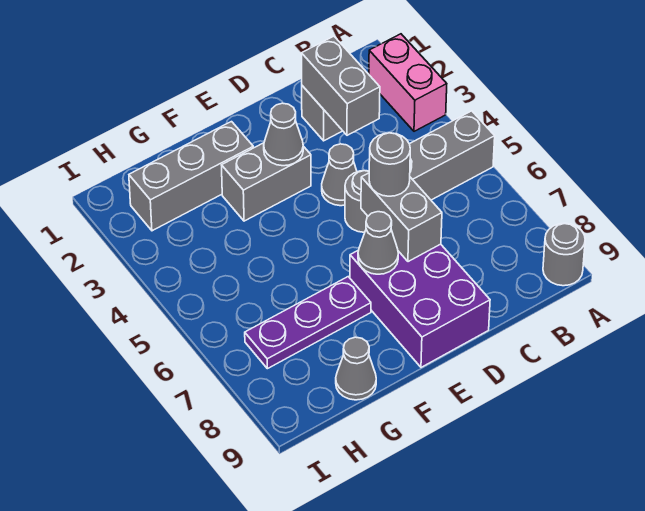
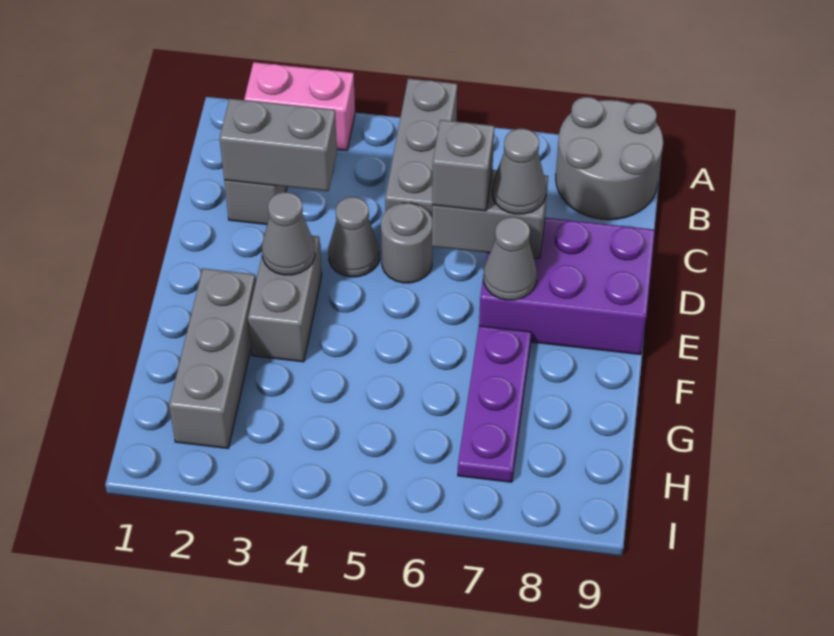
grey round brick A9 level 1 -> grey round brick A8:B9 level 1
grey round brick D6 level 3 -> grey brick D6 level 3
grey cone G9 level 1 -> grey cone D7 level 3

